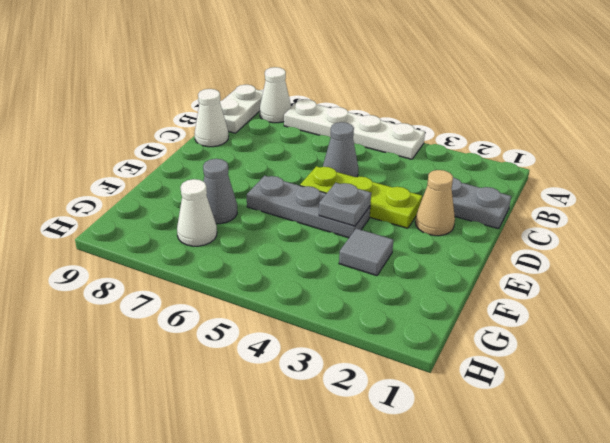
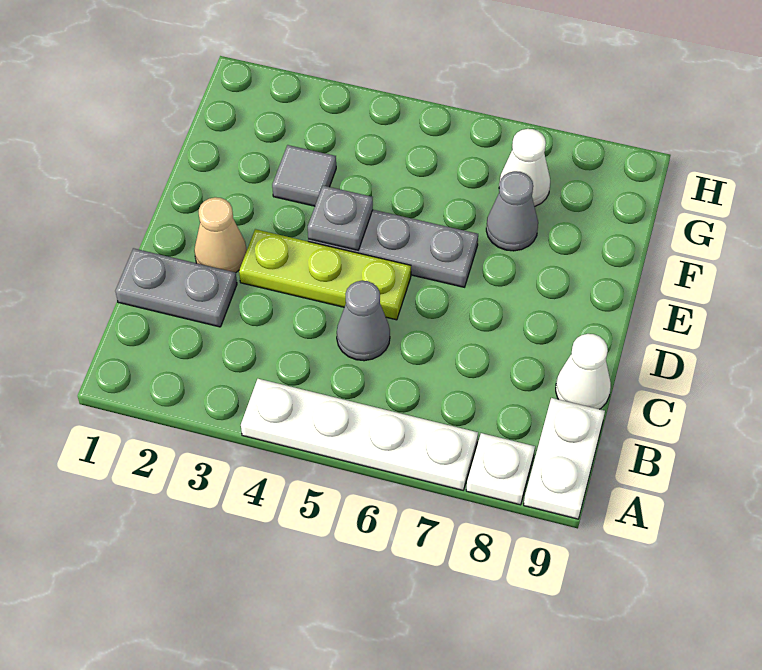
white cone A8 level 1 -> white plate A8 level 1

